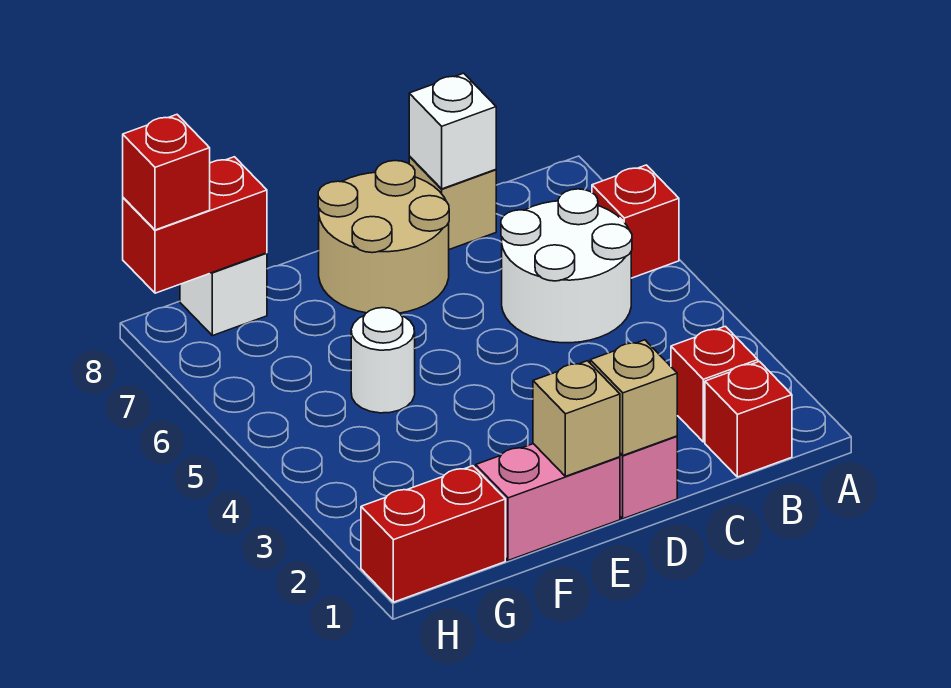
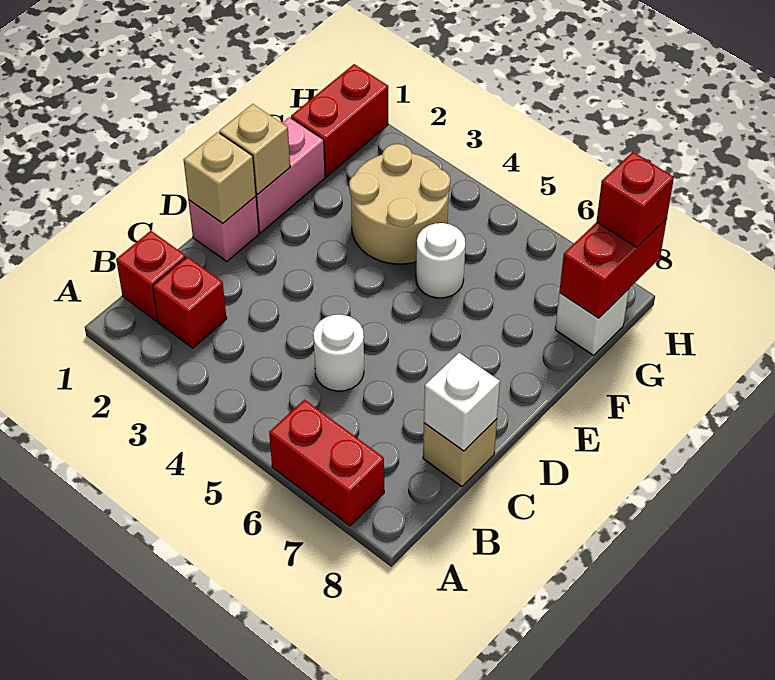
red brick A6 level 1 -> red brick A6:A7 level 1
white round brick B5:C6 level 1 -> white round brick C5 level 1
tan round brick D7:E8 level 1 -> tan round brick F3:G4 level 1

